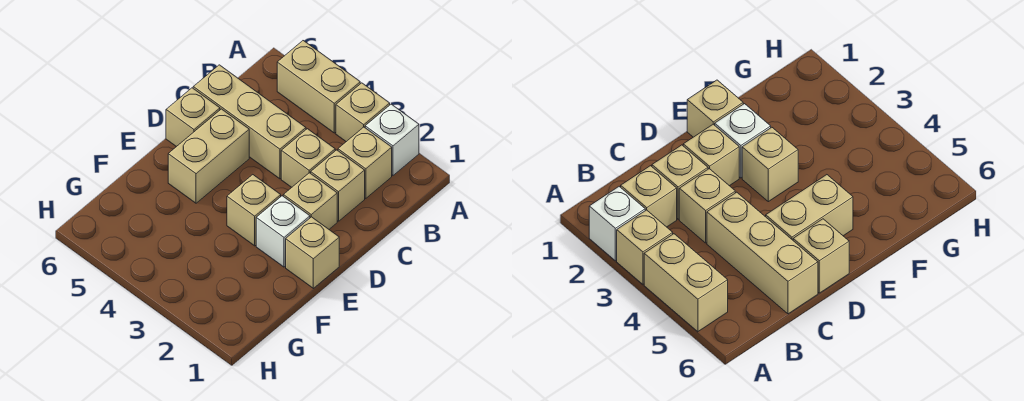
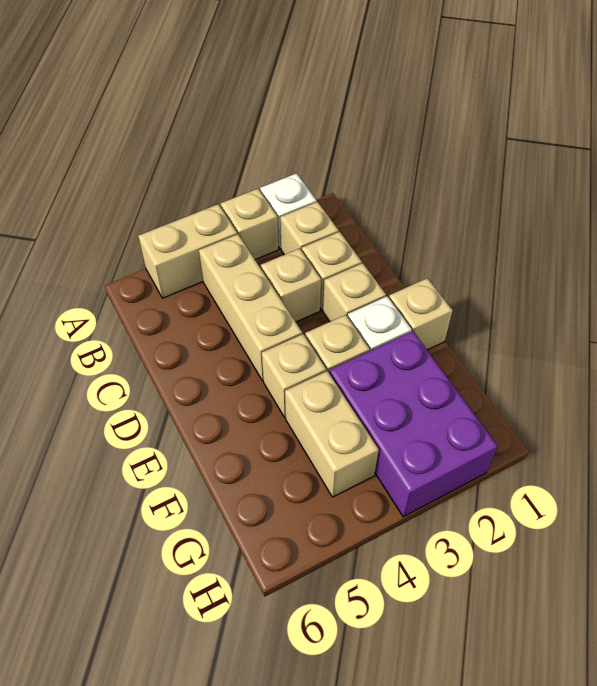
tan brick C4:C6 level 1 -> tan brick B4:D4 level 1
tan brick D5:E5 level 1 -> tan brick F4:G4 level 1
tan brick D6 level 1 -> tan brick E4 level 1
none -> purple brick F2:H3 level 1

